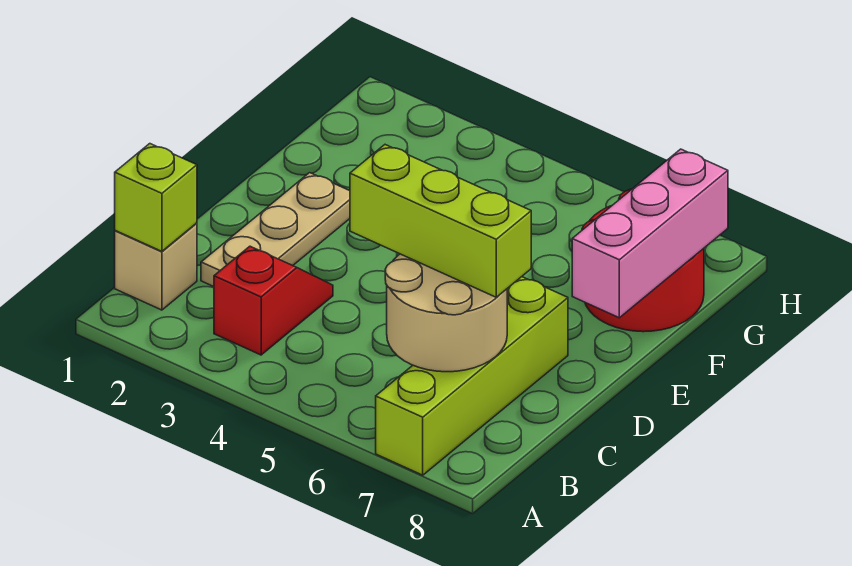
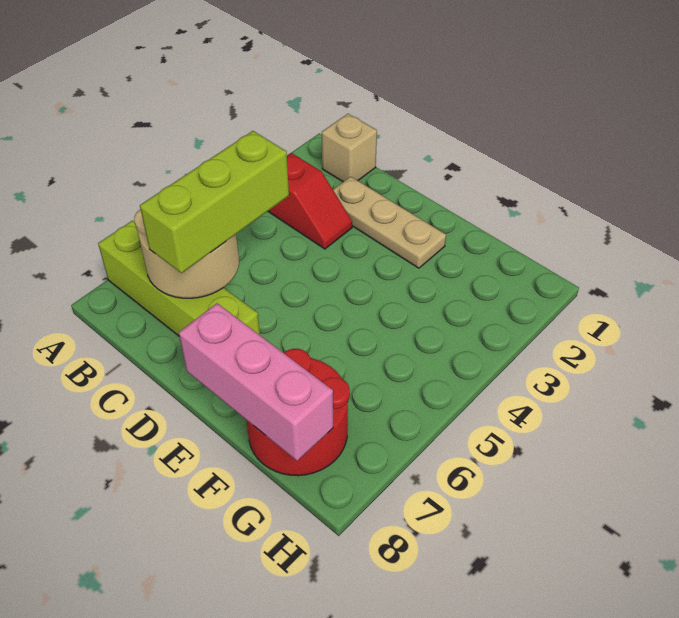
lime brick B1 level 2 -> none

